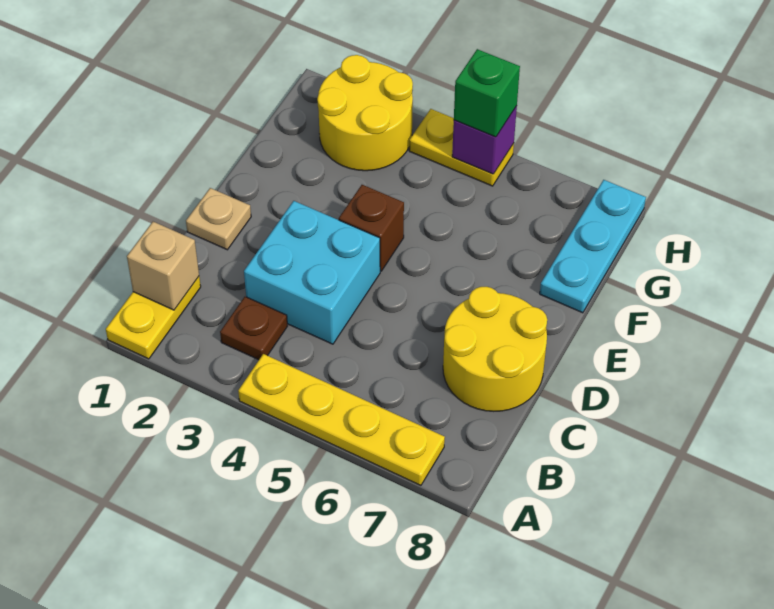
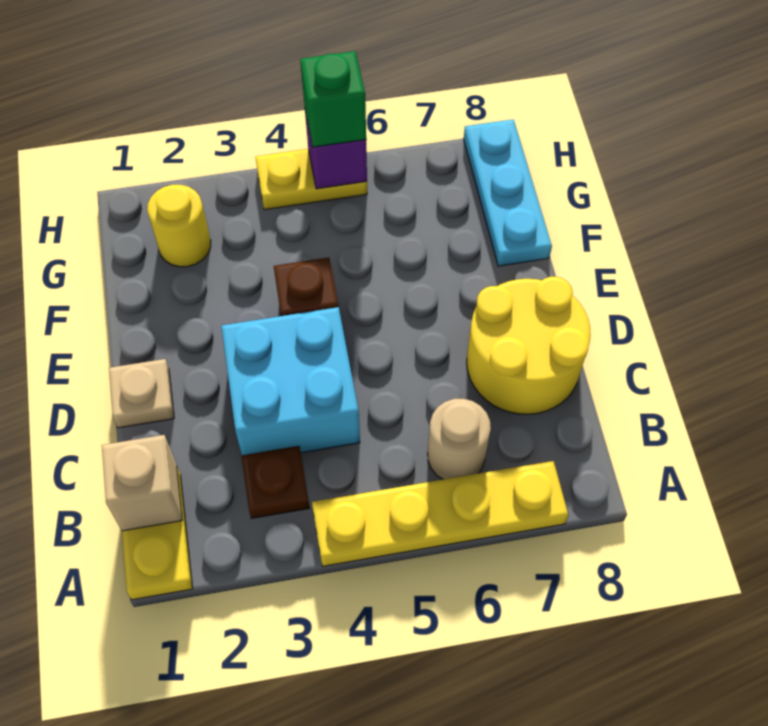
none -> tan round brick B6 level 1
yellow round brick G2:H3 level 1 -> yellow round brick G2 level 1

